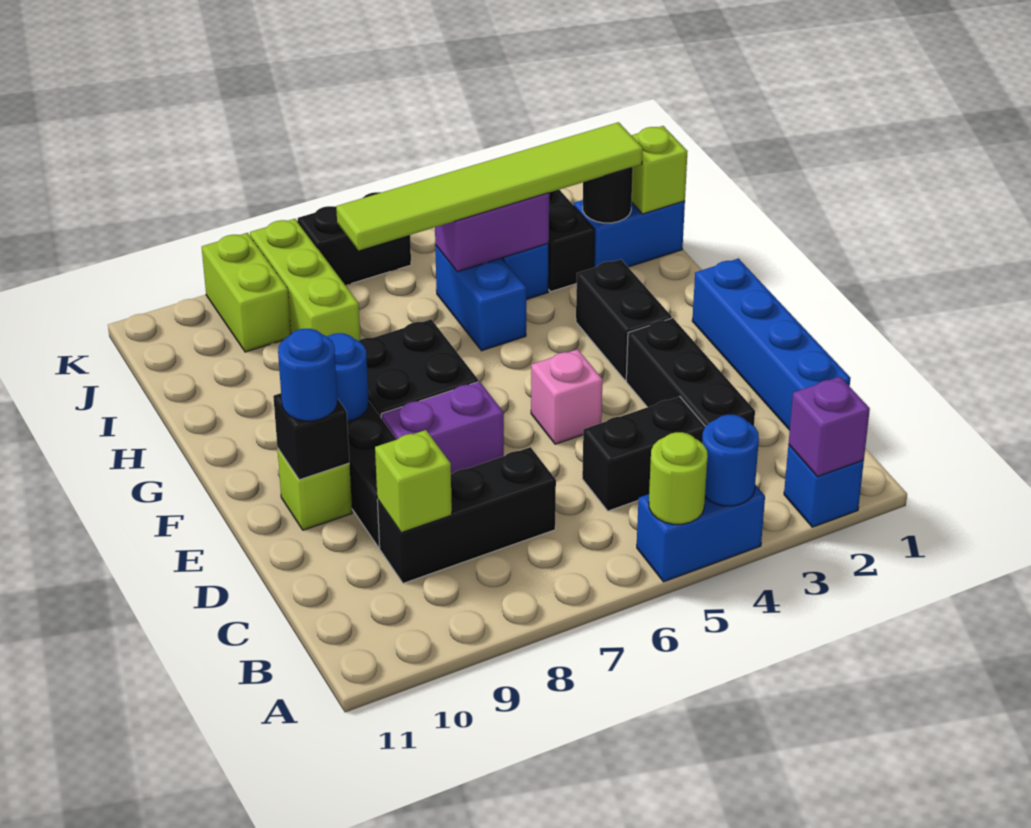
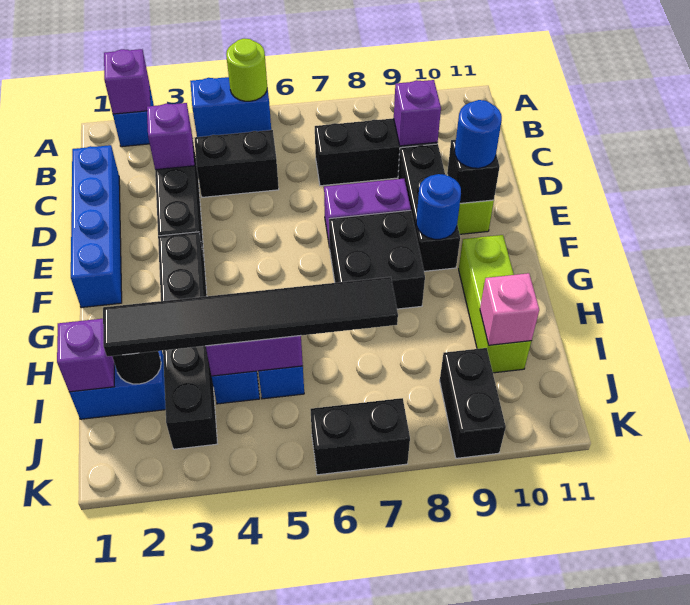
blue round brick A4 level 2 -> none
none -> purple brick C3 level 2
lime brick C9 level 2 -> purple brick C9 level 2
pink brick E5 level 1 -> pink brick I10 level 2
lime brick I1 level 2 -> purple brick I1 level 2
lime tile I2:I7 level 3 -> black tile I2:I7 level 3
lime brick I8:K8 level 1 -> lime brick G10:I10 level 1
lime brick J9:K9 level 1 -> black brick J9:K9 level 1

